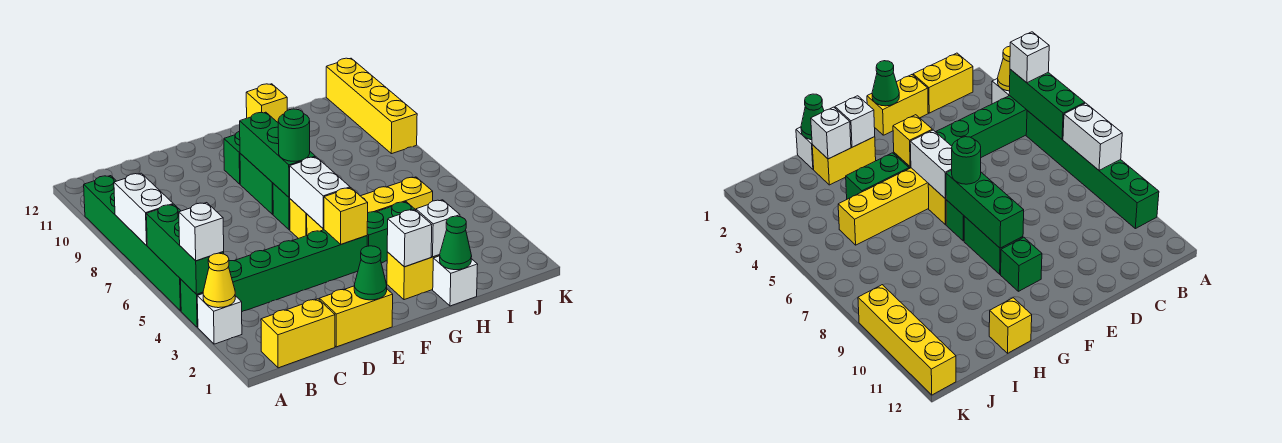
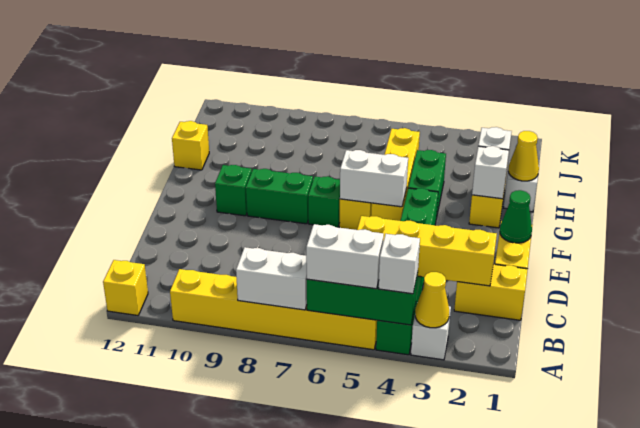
green brick A5:A10 level 1 -> yellow brick A5:A10 level 1
none -> white brick A5:A6 level 3
yellow brick B1:C1 level 1 -> yellow brick C1:C2 level 1
yellow brick F4 level 2 -> yellow brick A12 level 1
green brick F7:F9 level 2 -> none
green round brick F7 level 3 -> none
green cone H1 level 2 -> yellow cone H1 level 2
yellow brick K9:K12 level 1 -> yellow brick C2:C5 level 2

